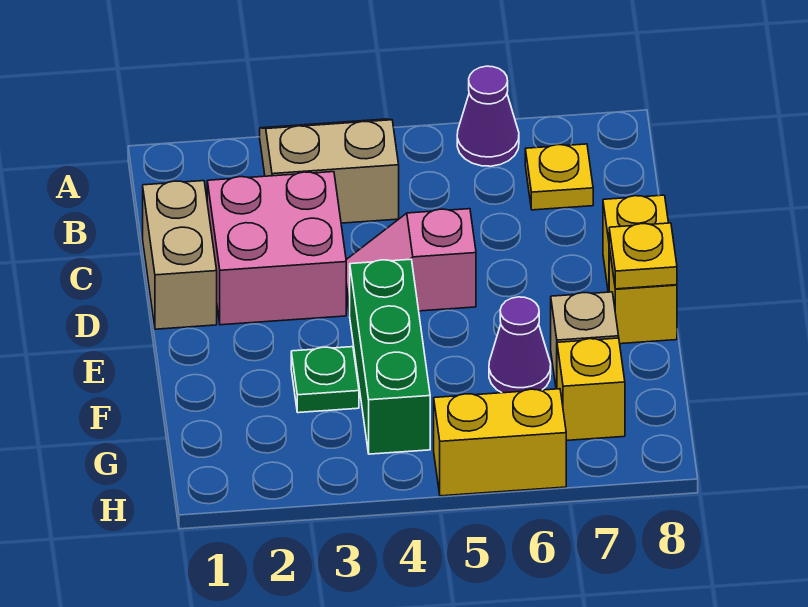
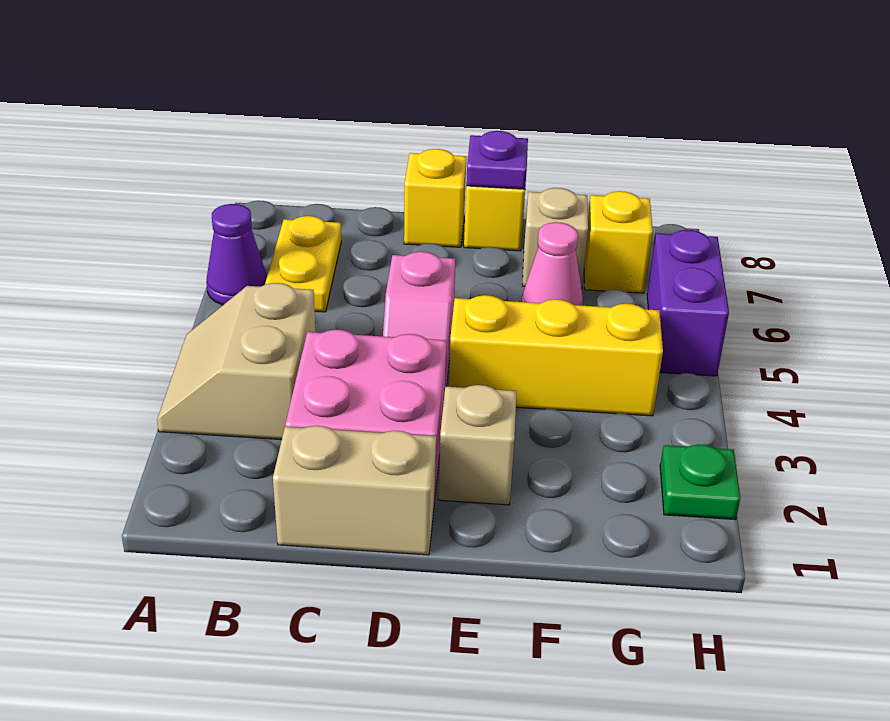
yellow plate B7 level 1 -> yellow plate B6:B7 level 1
none -> tan brick E2 level 1
green brick E4:G4 level 1 -> yellow brick E4:G4 level 1
yellow plate E8 level 2 -> purple plate E8 level 2
green plate F3 level 1 -> green plate H2 level 1
purple cone F6 level 1 -> pink cone F6 level 1
yellow brick H5:H6 level 1 -> purple brick H5:H6 level 1

